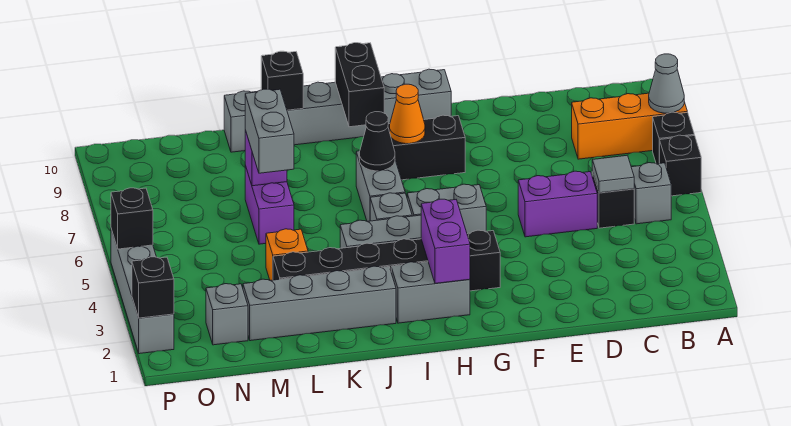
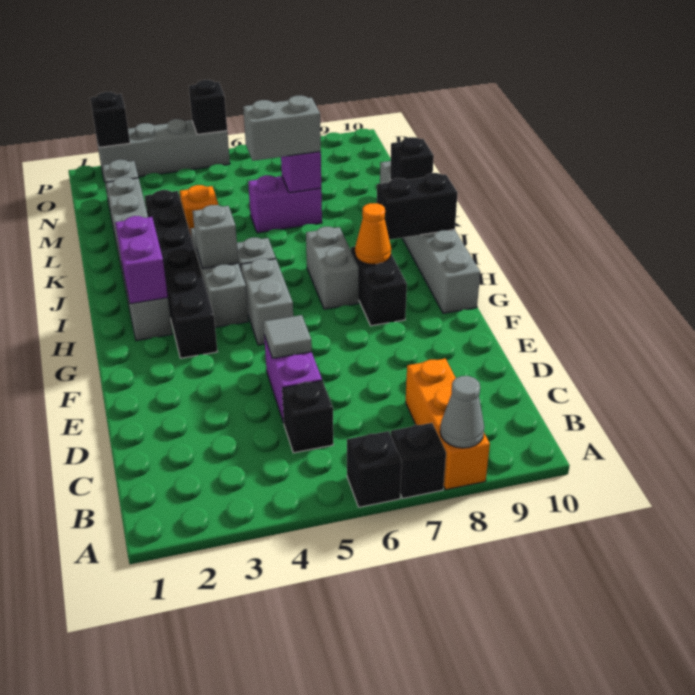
grey brick B5 level 1 -> grey brick I4 level 2
grey tile C5 level 2 -> grey tile E5 level 2
purple brick H2:H3 level 2 -> purple brick H2:I2 level 2
grey brick I6:I7 level 1 -> grey brick H7:I7 level 1
black cone I7 level 2 -> none

